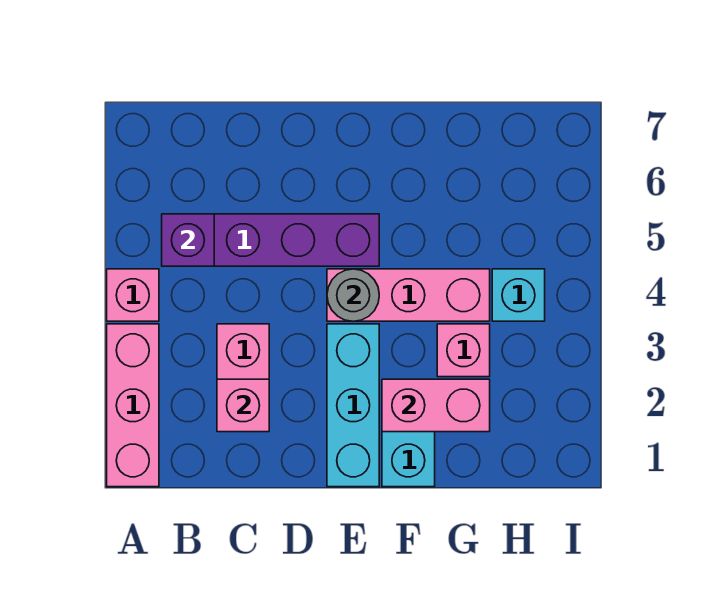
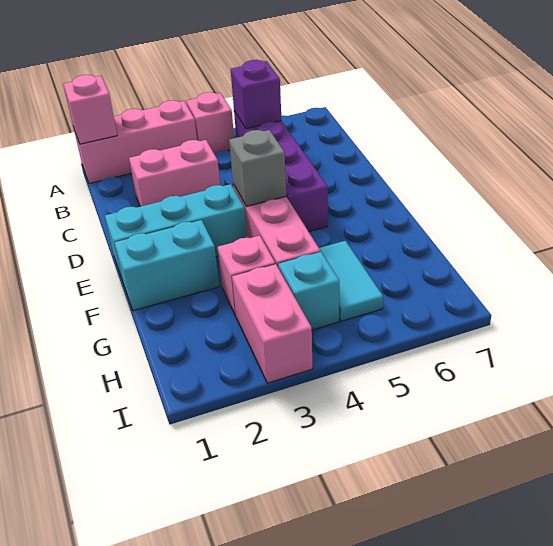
pink brick C2 level 2 -> pink brick A1 level 2
grey round brick E4 level 2 -> grey brick E4 level 2
pink brick F2:G2 level 2 -> pink brick H3:I3 level 1
none -> cyan tile G5:H5 level 1

